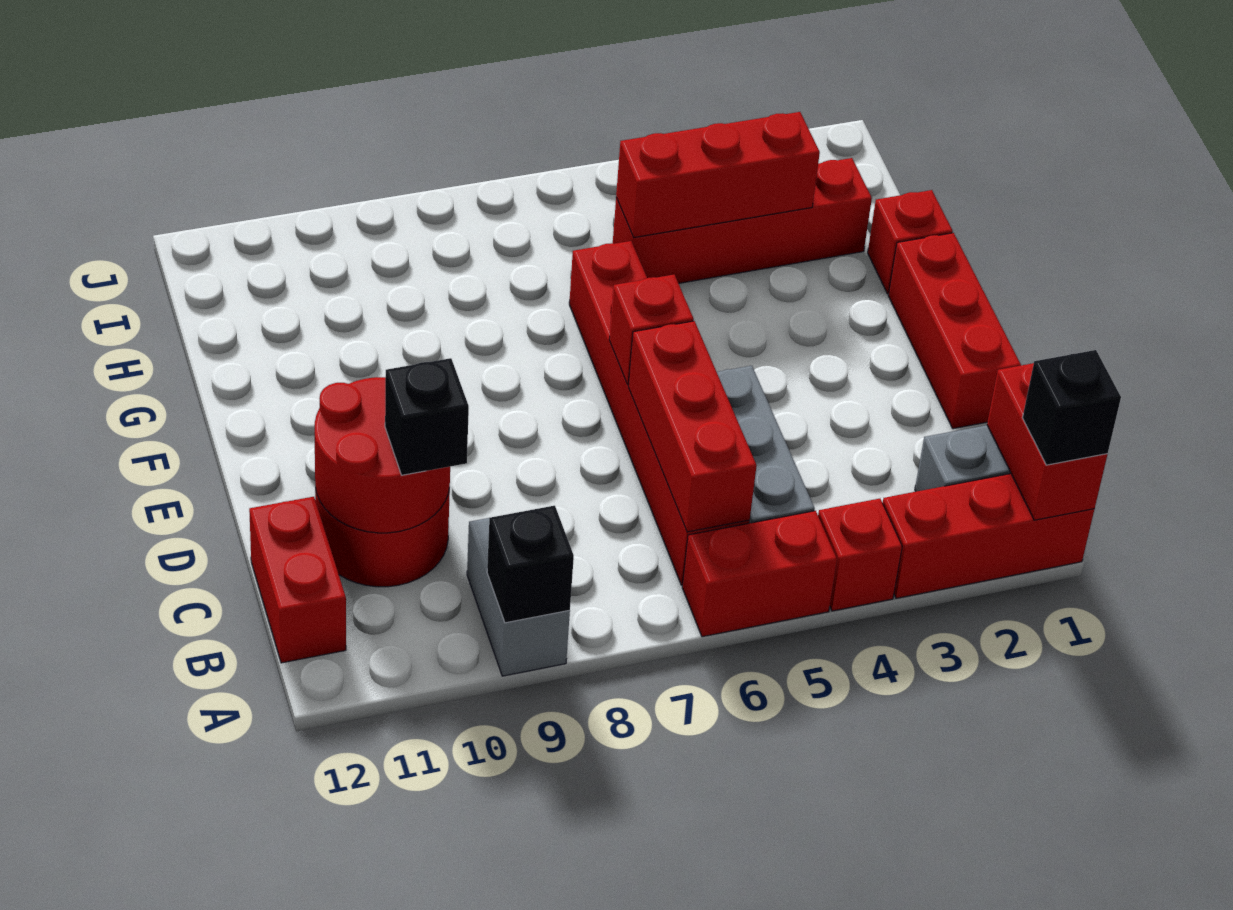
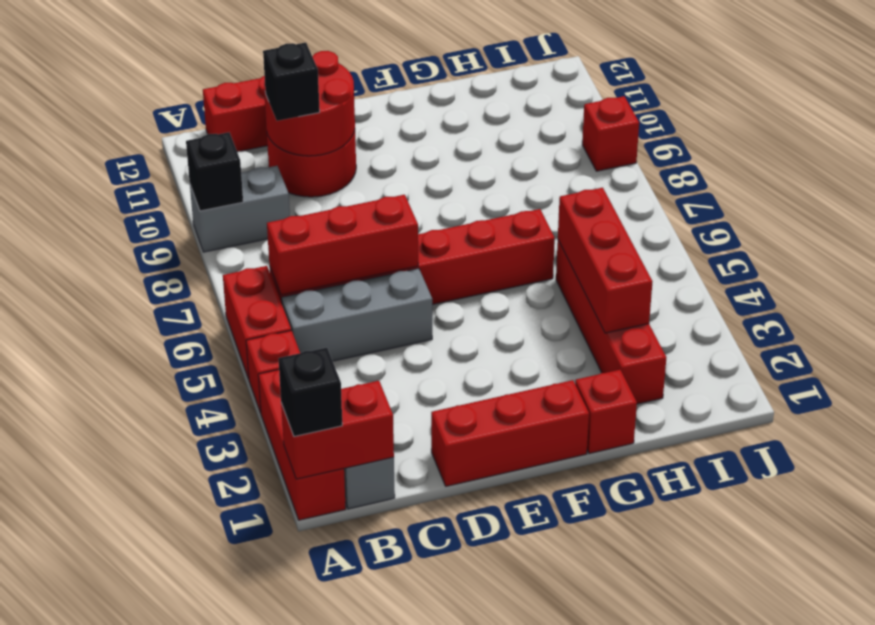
red brick E6 level 2 -> red brick J9 level 1

